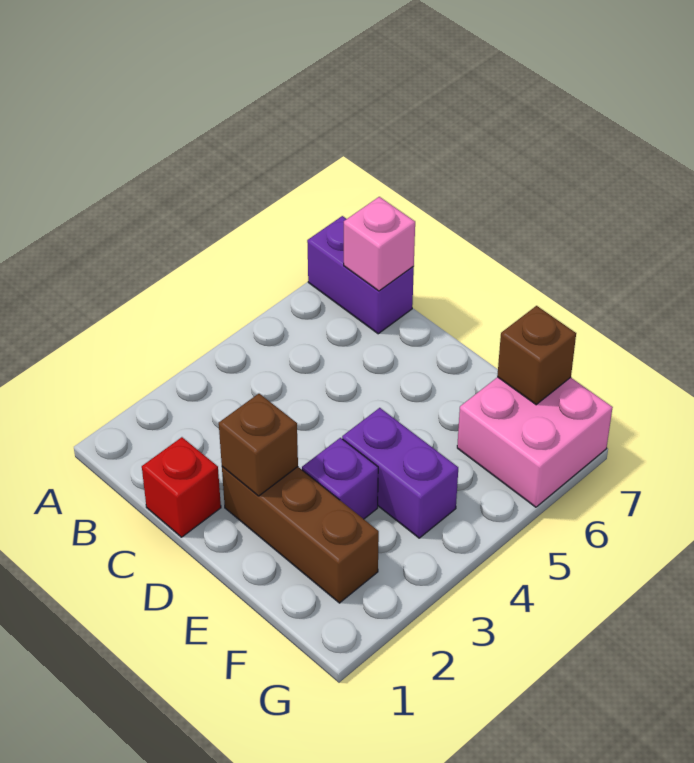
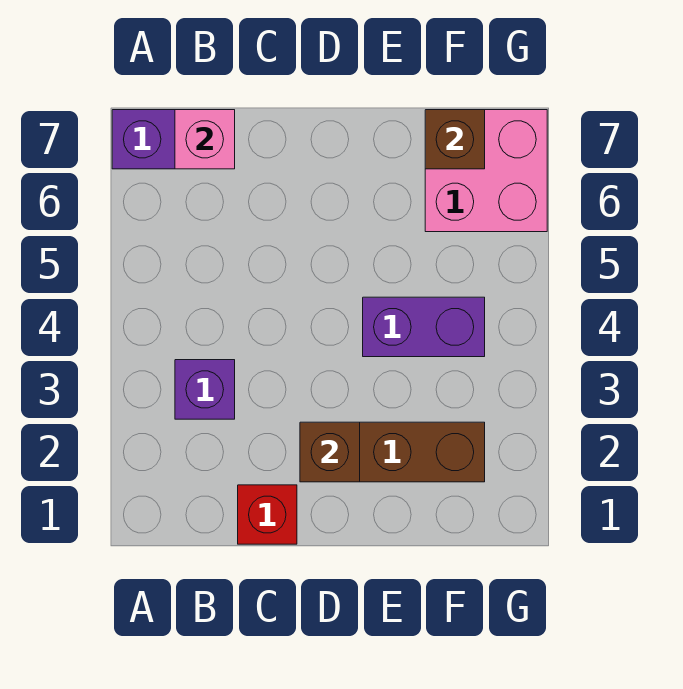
purple brick E3 level 1 -> purple brick B3 level 1

